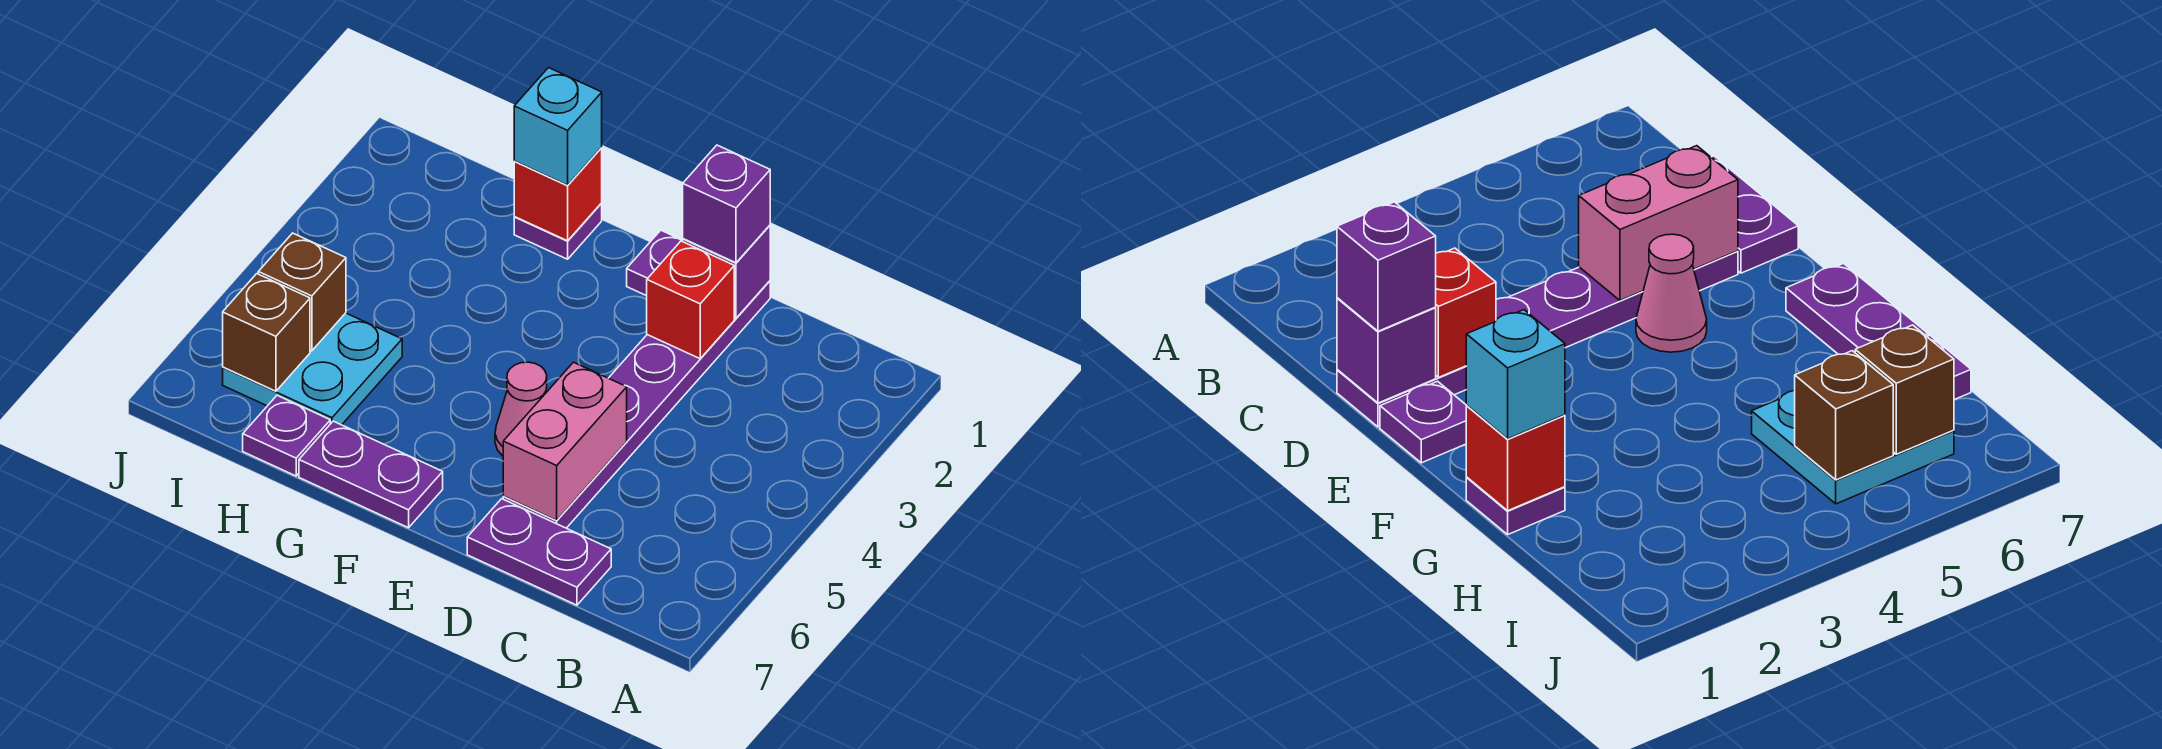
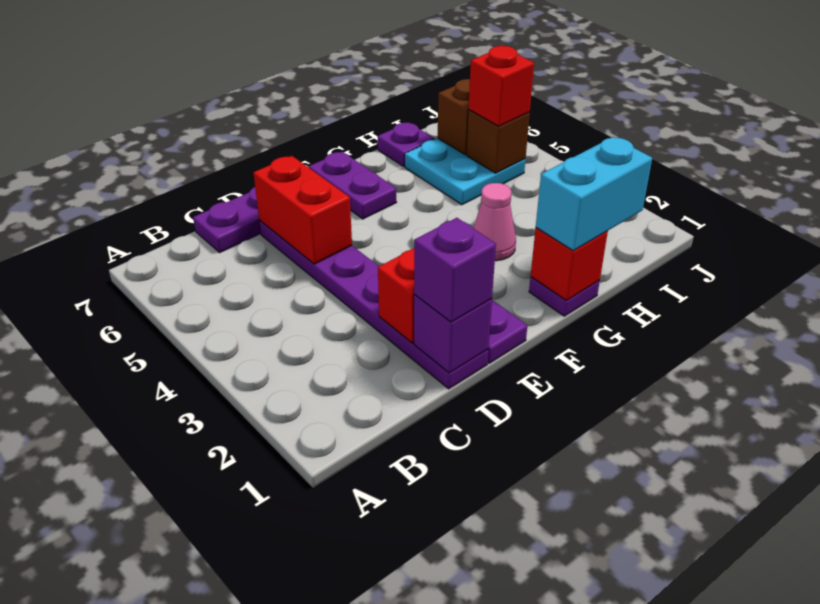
pink brick D5:D6 level 2 -> red brick D5:D6 level 2
pink cone E5 level 1 -> pink cone G3 level 1
purple plate F7:G7 level 1 -> purple plate F6:F7 level 1
cyan brick G1 level 3 -> cyan brick G1:H1 level 3
none -> red brick I5 level 3

